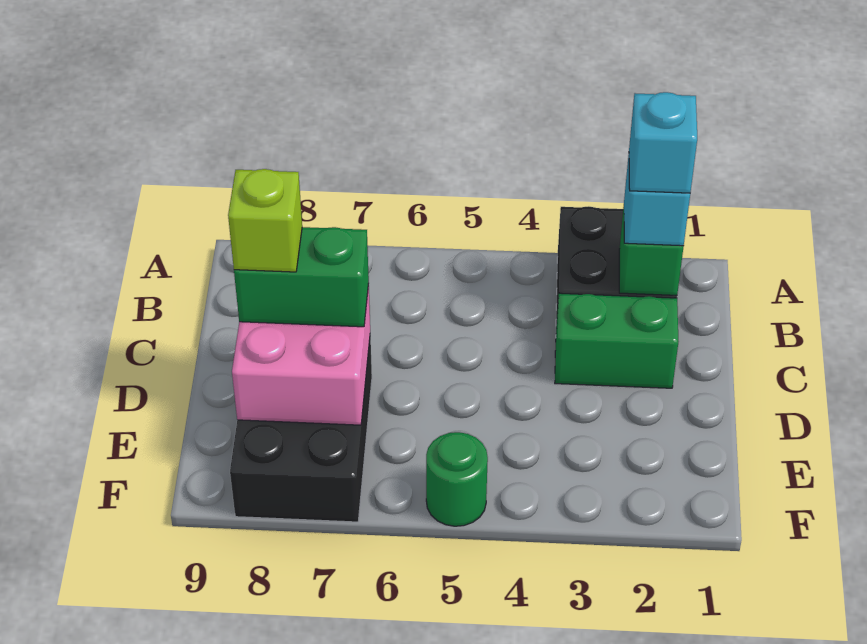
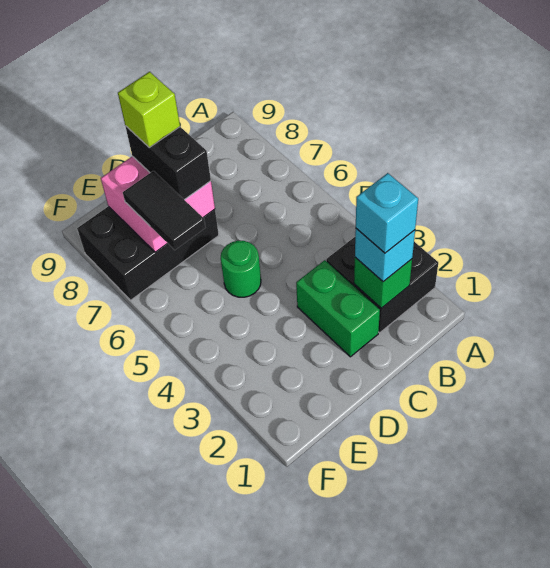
green brick D7:D8 level 3 -> black brick D7:D8 level 3
none -> black tile E6:E7 level 3
green round brick F5 level 1 -> green round brick D5 level 1

